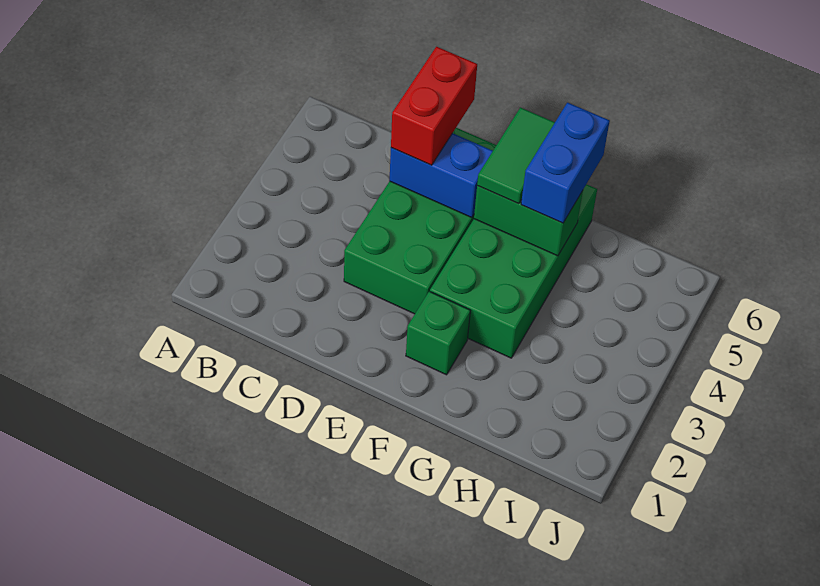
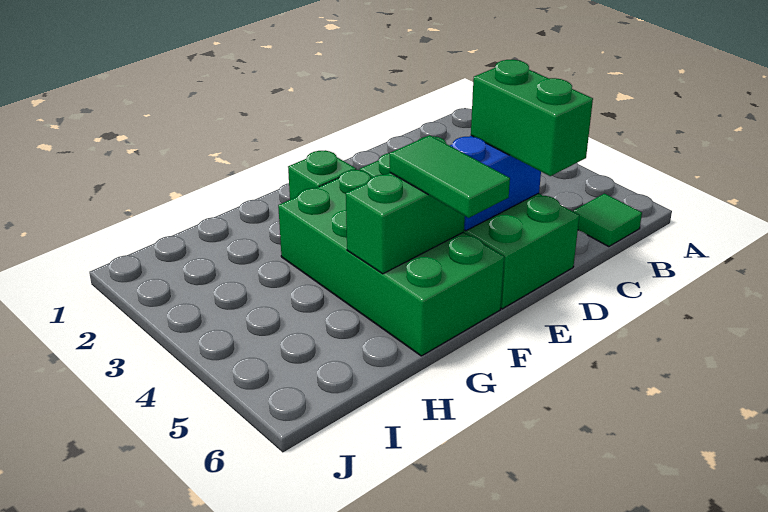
none -> green tile B6 level 1
red brick D5:D6 level 3 -> green brick D5:D6 level 3
blue brick G5:G6 level 3 -> none

